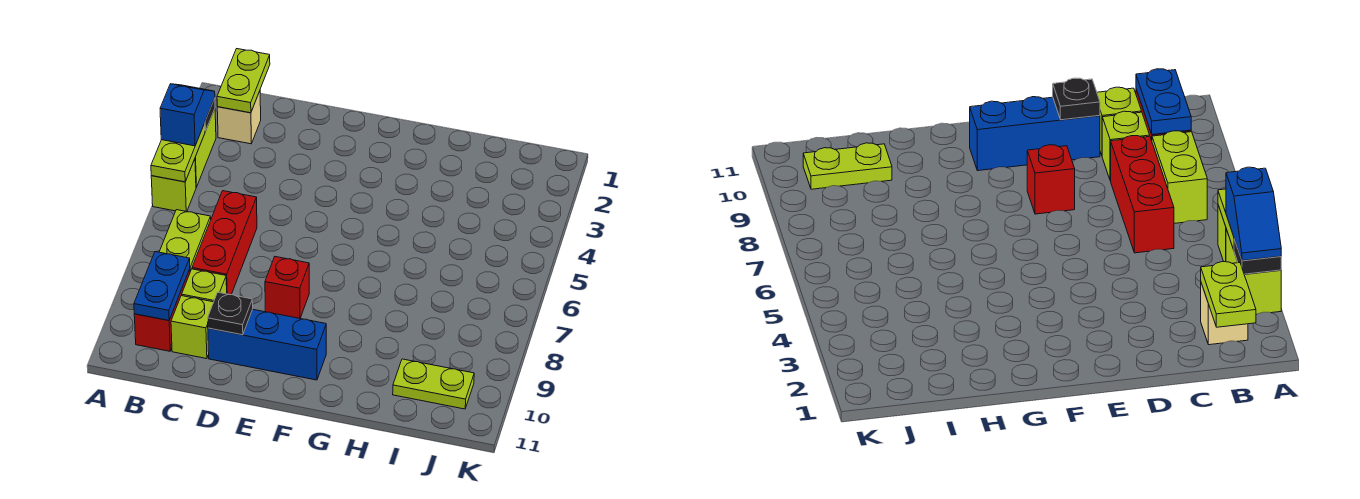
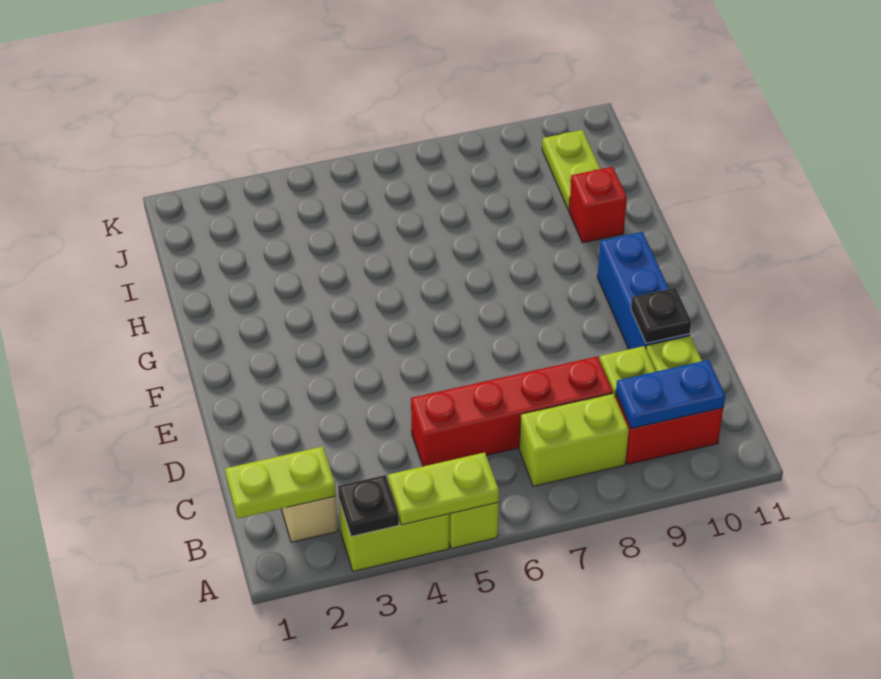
blue slope A3:A4 level 3 top 4 -> none
red brick C6:C8 level 1 -> red brick C5:C8 level 1
red brick E8 level 1 -> red brick H10 level 1

